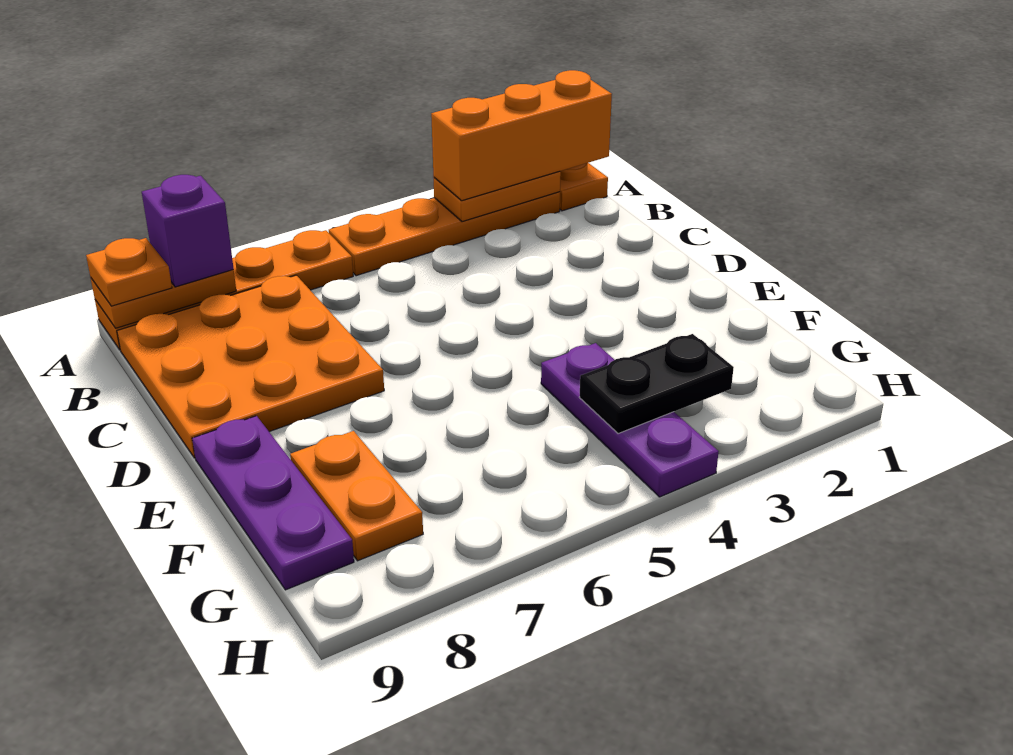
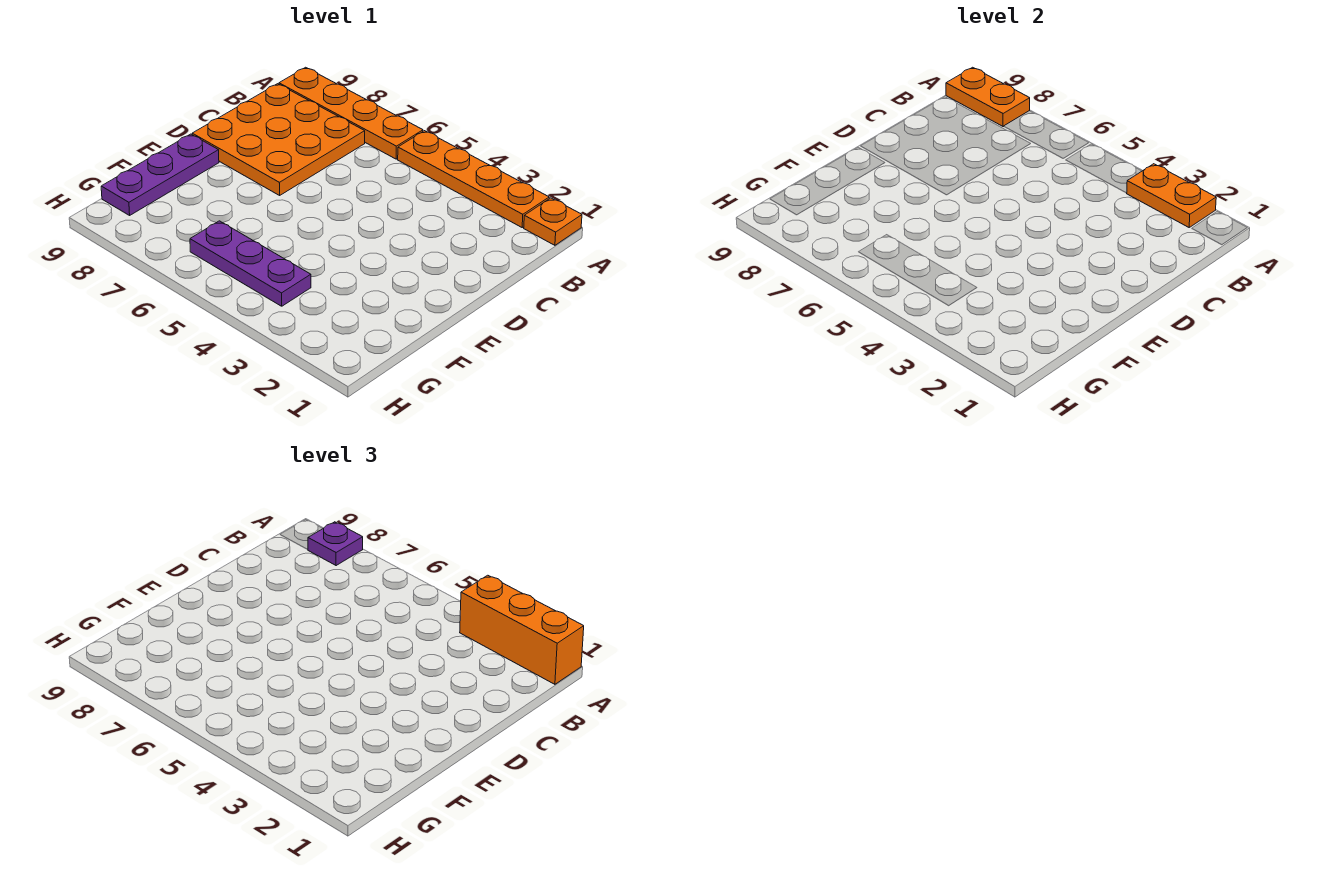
purple brick A8 level 3 -> purple plate A8 level 3
orange plate A9 level 3 -> none
purple plate F4:H4 level 1 -> purple plate G4:G6 level 1
orange plate F8:G8 level 1 -> none
black plate G3:G4 level 2 -> none

